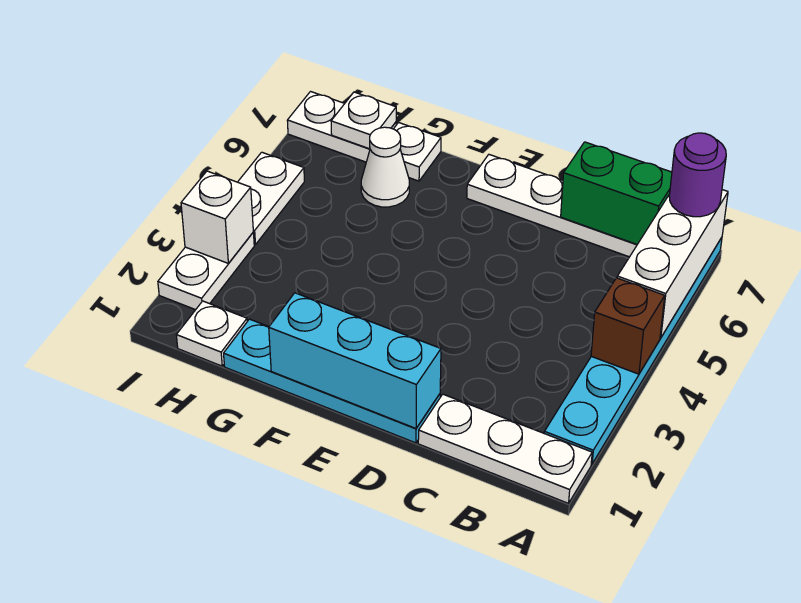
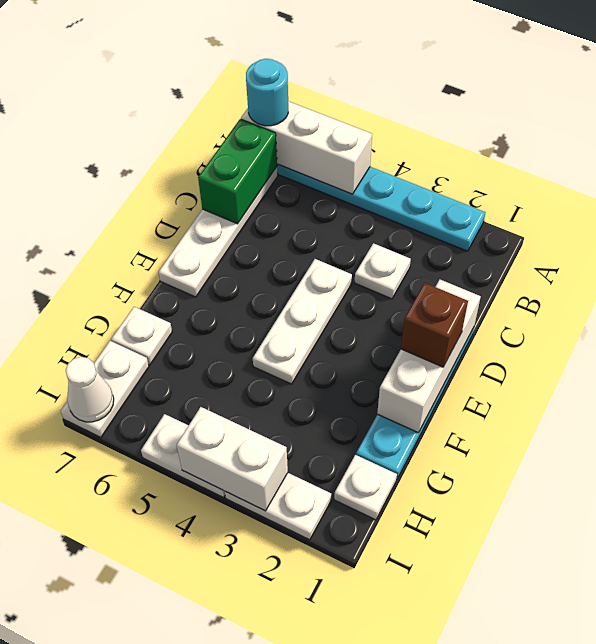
white plate A1:C1 level 1 -> white plate D4:F4 level 1
brown brick A4 level 2 -> brown brick E1 level 3
purple round brick A7 level 3 -> cyan round brick A7 level 3
cyan brick D1:F1 level 2 -> white brick D1:F1 level 2
white cone G6 level 1 -> white cone I7 level 2
white plate H7 level 2 -> white plate C3 level 1
white brick I3 level 2 -> white brick I3:I4 level 2

